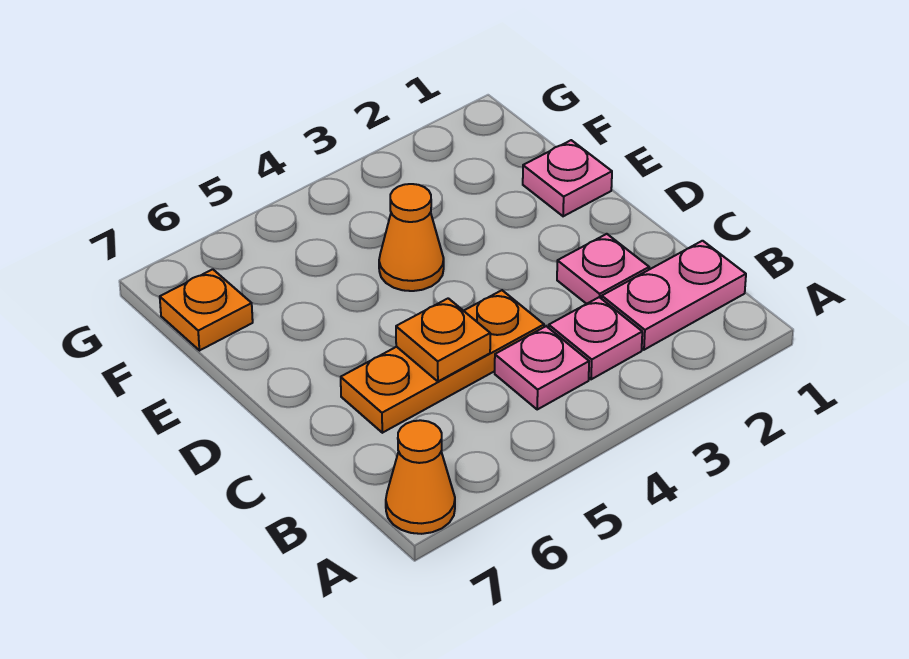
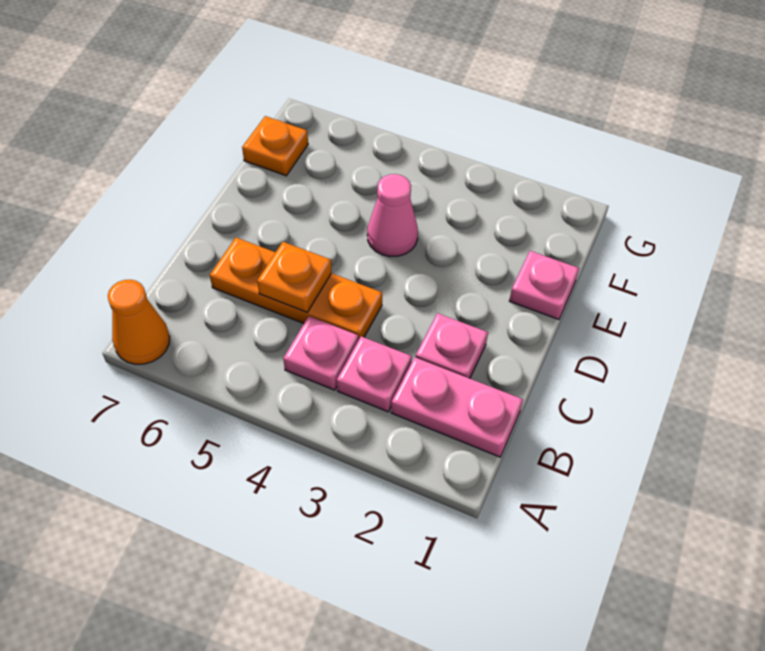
orange cone E4 level 1 -> pink cone E4 level 1

